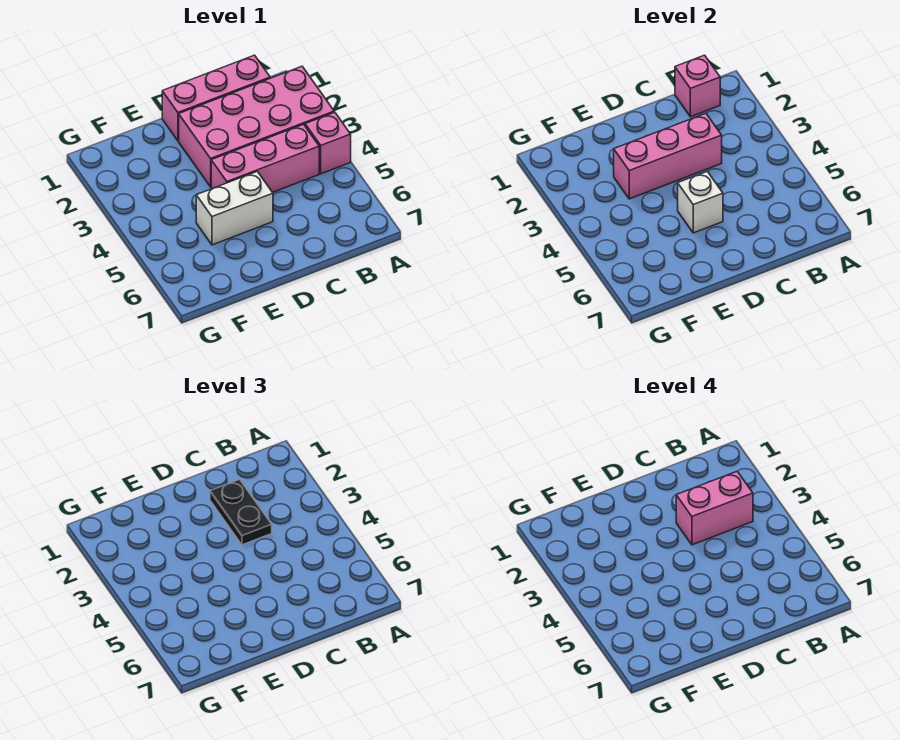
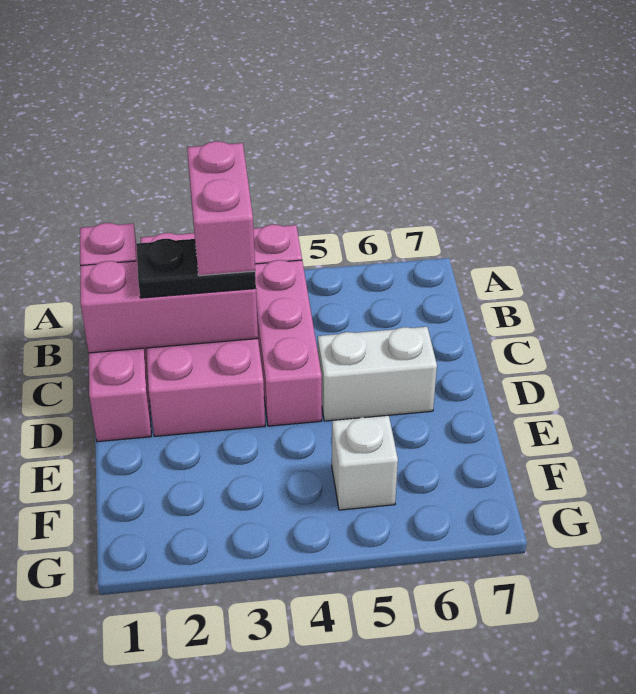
pink brick C3:E3 level 2 -> pink brick C1:C3 level 2
white brick D5:E5 level 1 -> white brick D5:D6 level 1
white brick D5 level 2 -> white brick F5 level 1

